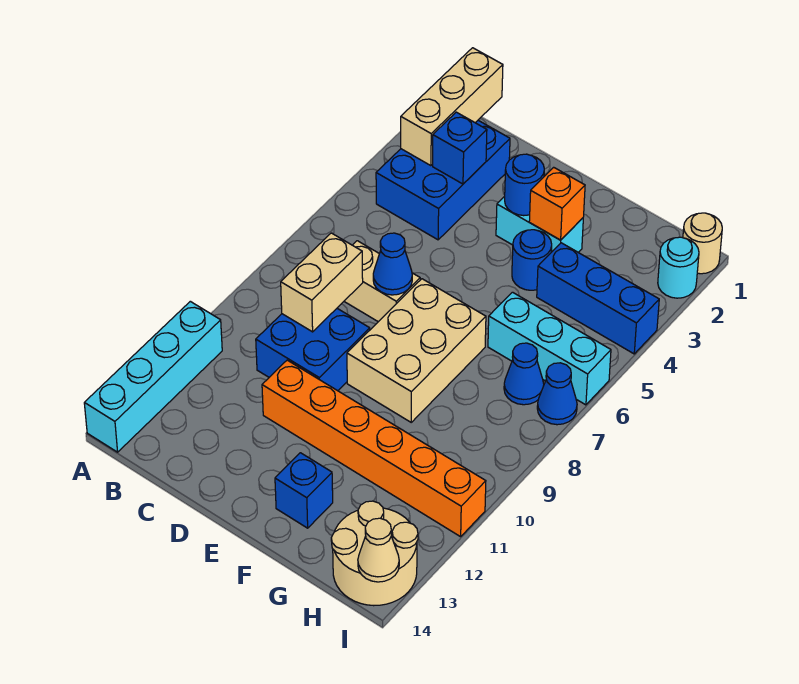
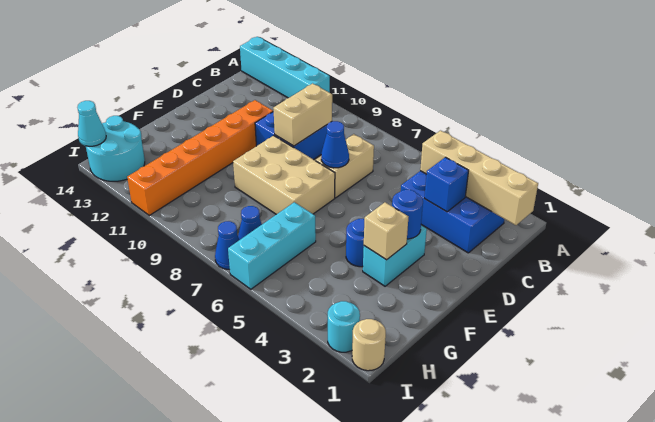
tan brick B1:B3 level 2 -> tan brick B1:B4 level 2
tan brick C8:C9 level 2 -> tan brick C9:D9 level 2
orange brick F3 level 2 -> tan brick F3 level 2
blue brick F13 level 1 -> none
blue brick G4:I4 level 1 -> none
tan round brick H13:I14 level 1 -> cyan round brick H13:I14 level 1
tan cone I14 level 2 -> cyan cone I14 level 2

